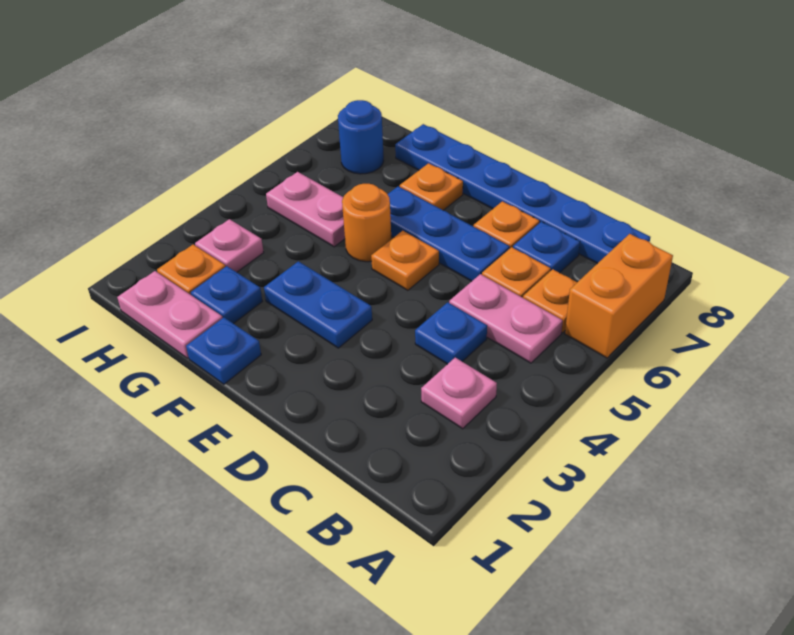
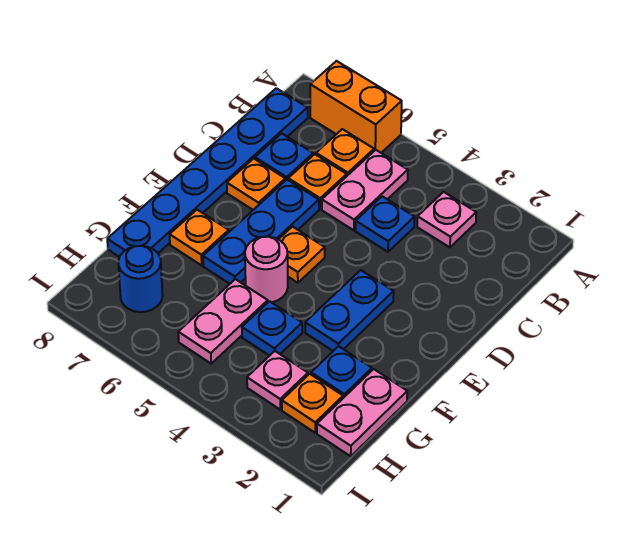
blue plate F1 level 1 -> blue plate G4 level 1
orange round brick F5 level 1 -> pink round brick F5 level 1

